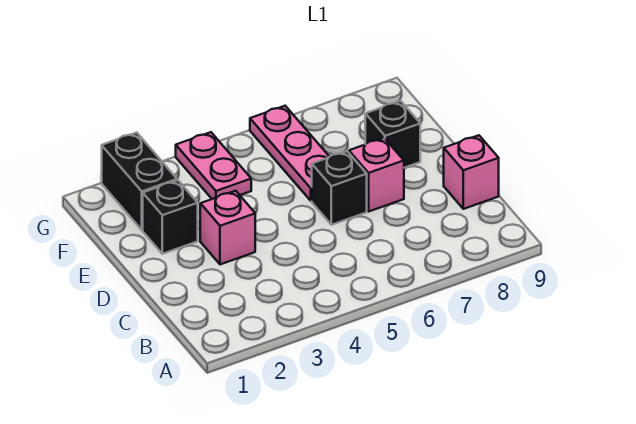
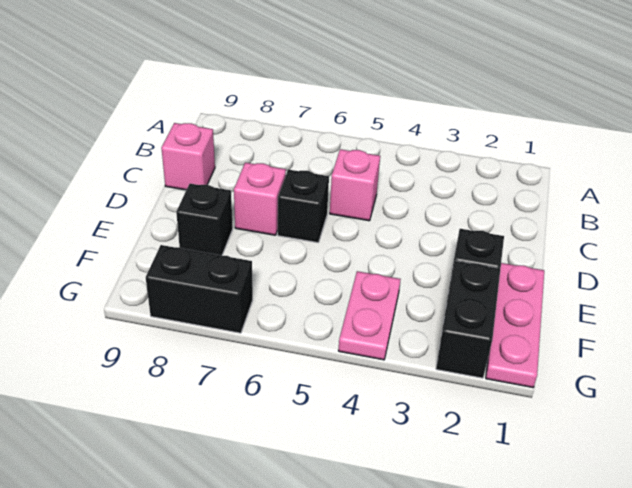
pink brick D3 level 1 -> pink brick C5 level 1
pink plate E6:G6 level 1 -> pink plate E1:G1 level 1
none -> black brick G7:G8 level 1

